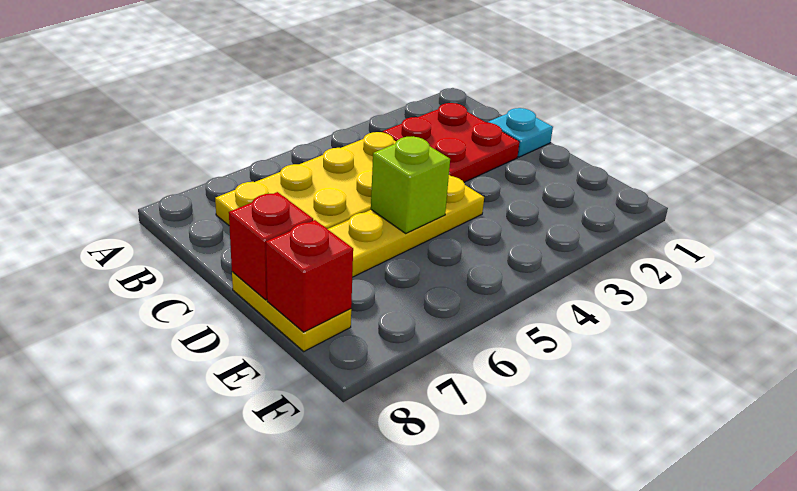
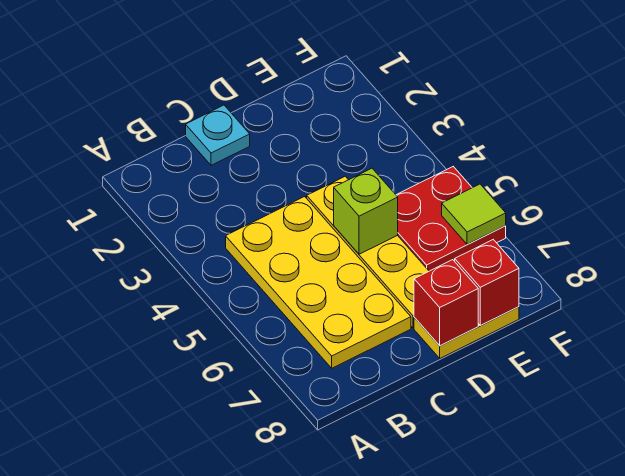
red plate B2:C3 level 1 -> red plate E5:F6 level 1
none -> lime tile F6 level 2

